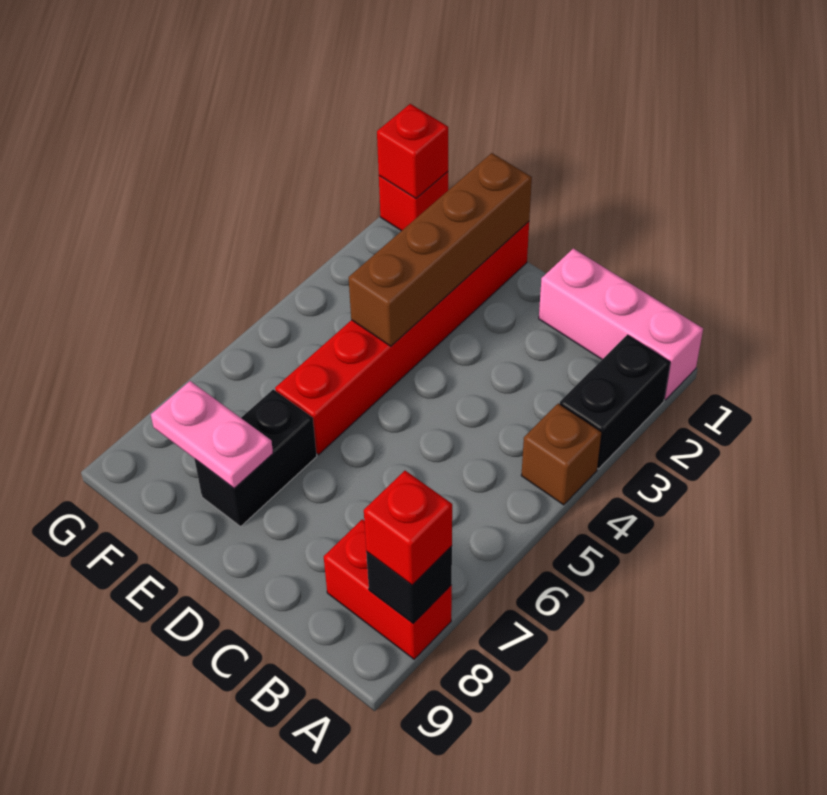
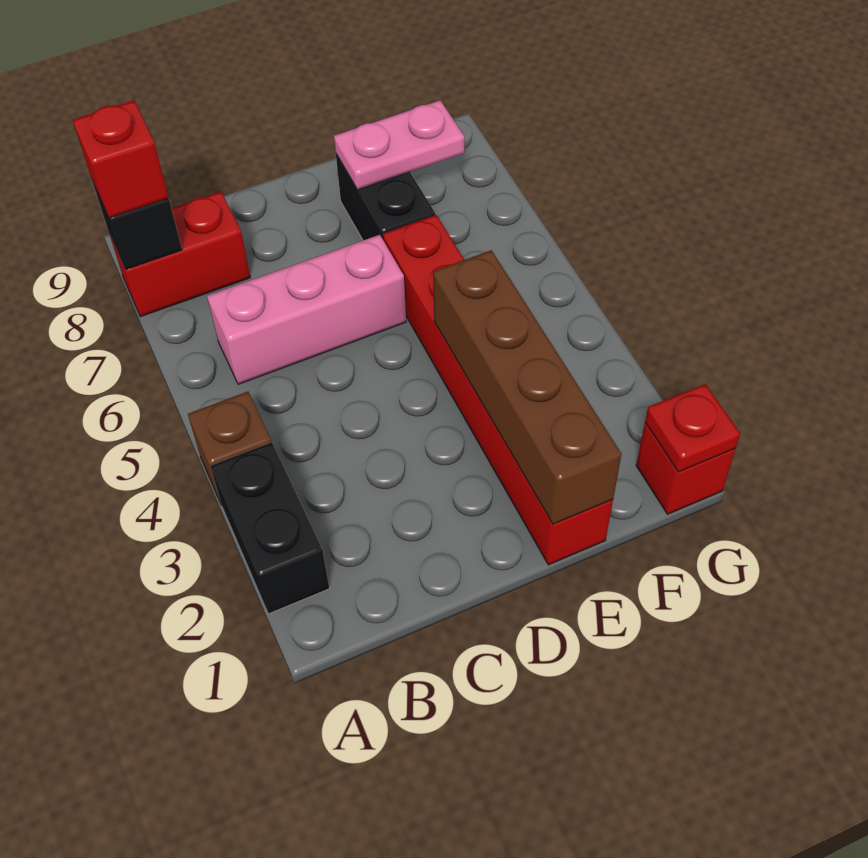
pink brick A1:C1 level 1 -> pink brick B6:D6 level 1
red brick G1 level 2 -> red plate G1 level 2

